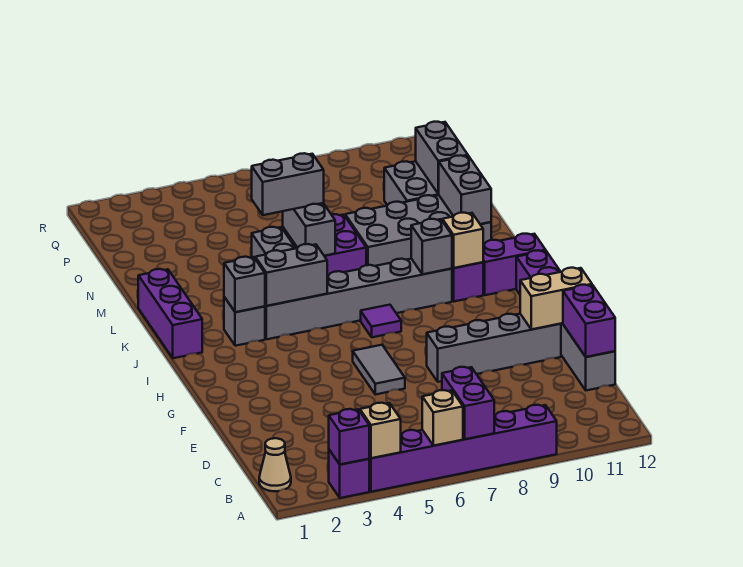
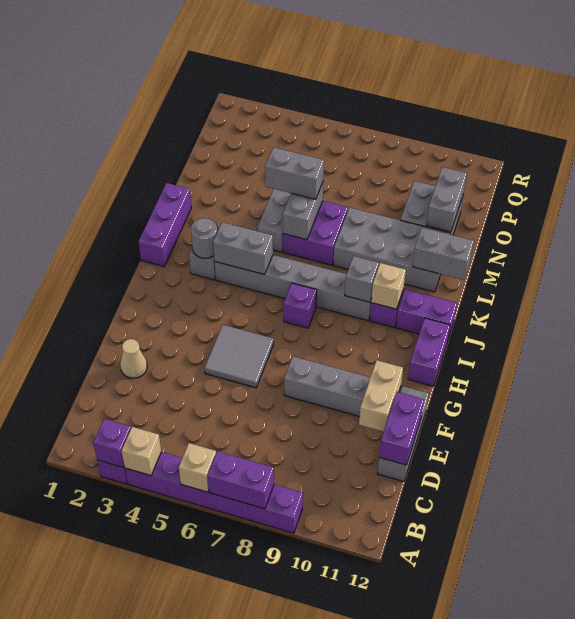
purple brick A7:B7 level 2 -> purple brick A7:A8 level 2
tan cone B1 level 1 -> tan cone E2 level 1
grey tile F6:G6 level 1 -> grey tile F5:G6 level 1
tan brick F11:F12 level 2 -> tan brick E11:F11 level 2
purple tile I7 level 1 -> purple brick I7 level 1
grey brick J3 level 2 -> grey round brick J3 level 2
grey brick L11:M11 level 2 -> grey brick L11:L12 level 2

